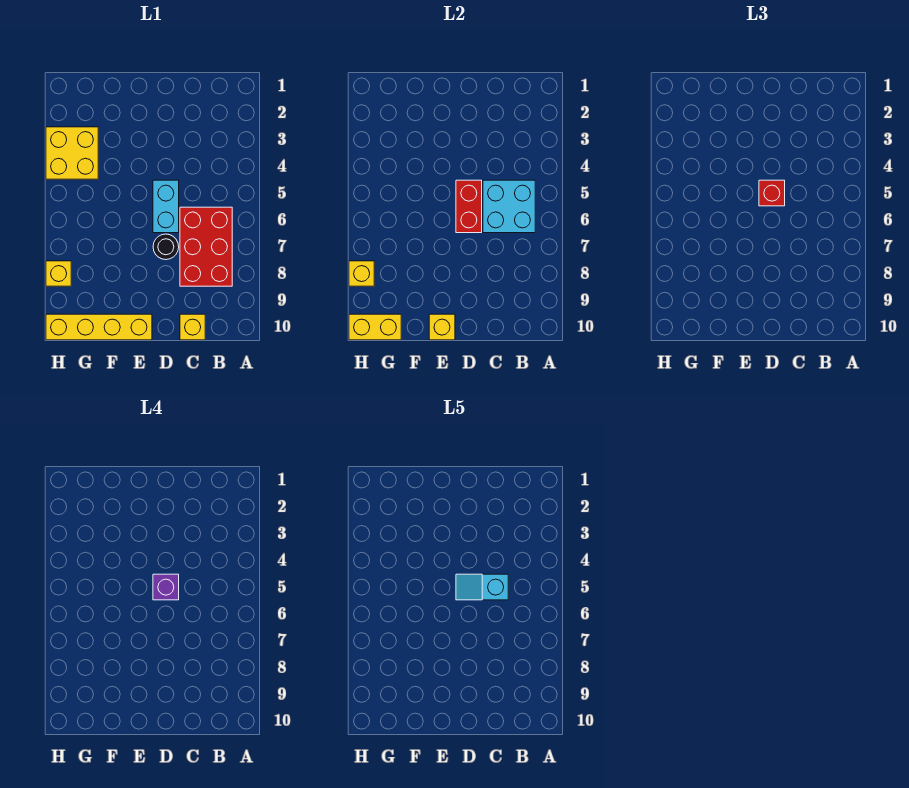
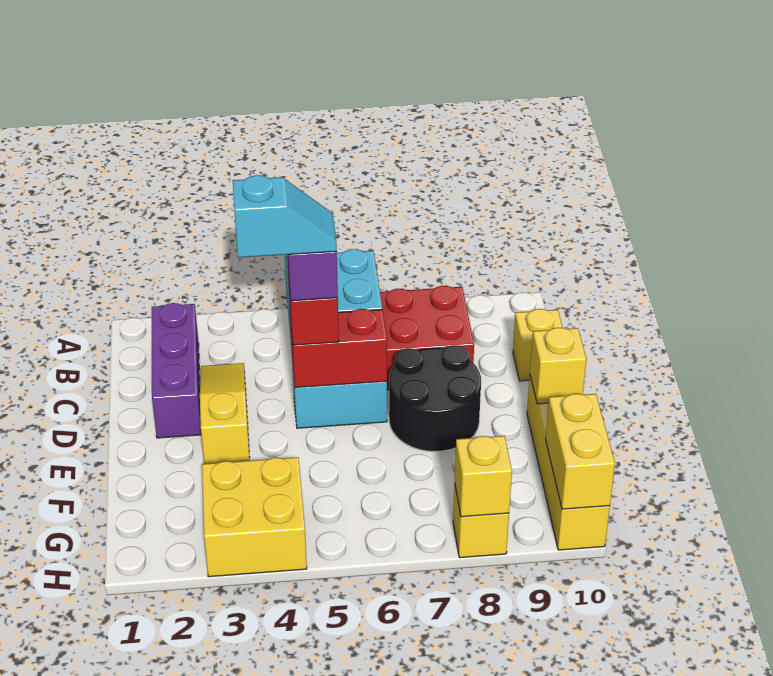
none -> purple brick B2:D2 level 1
none -> yellow slope C3:E3 level 1 top E
cyan slope C5:D5 level 5 top C -> cyan slope D4:D5 level 5 top 4
black round brick D7 level 1 -> black round brick D7:E8 level 1

